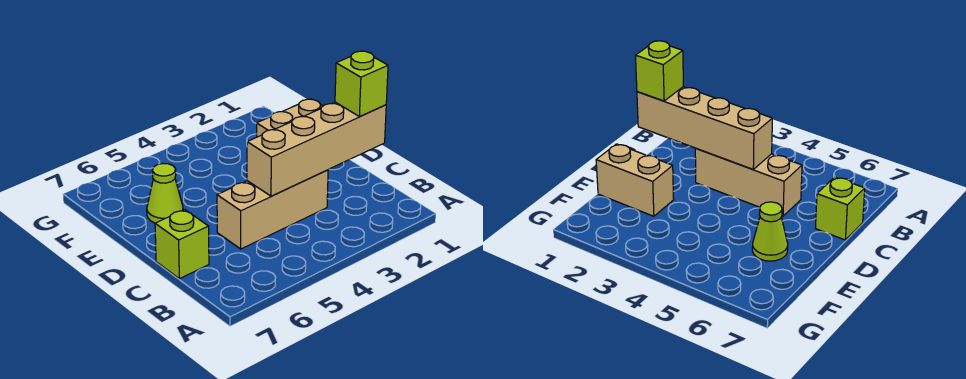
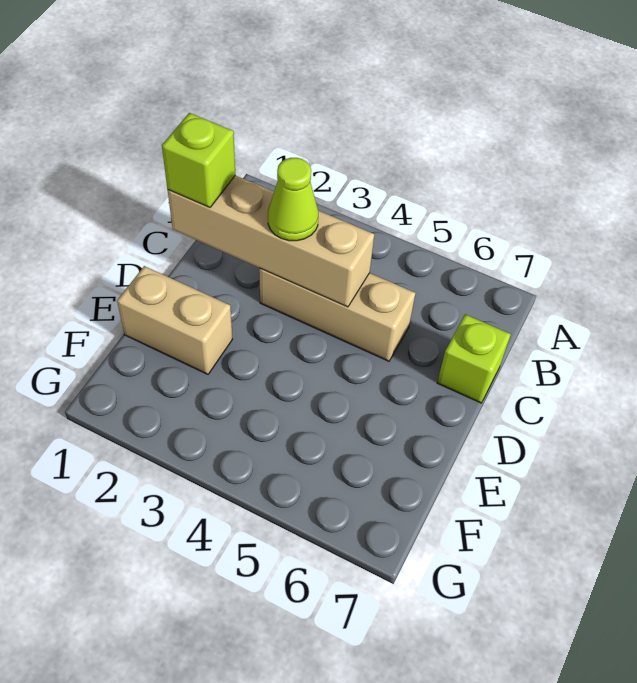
lime cone E6 level 1 -> lime cone C3 level 3

